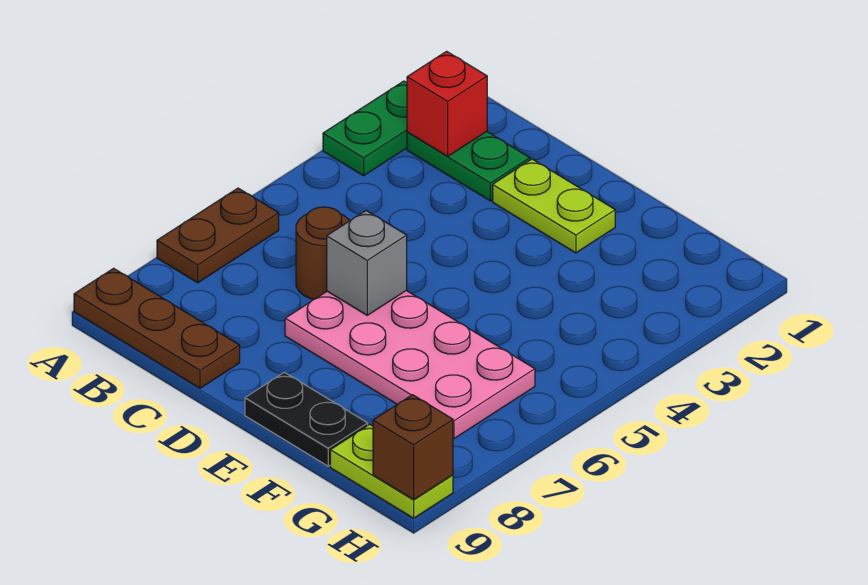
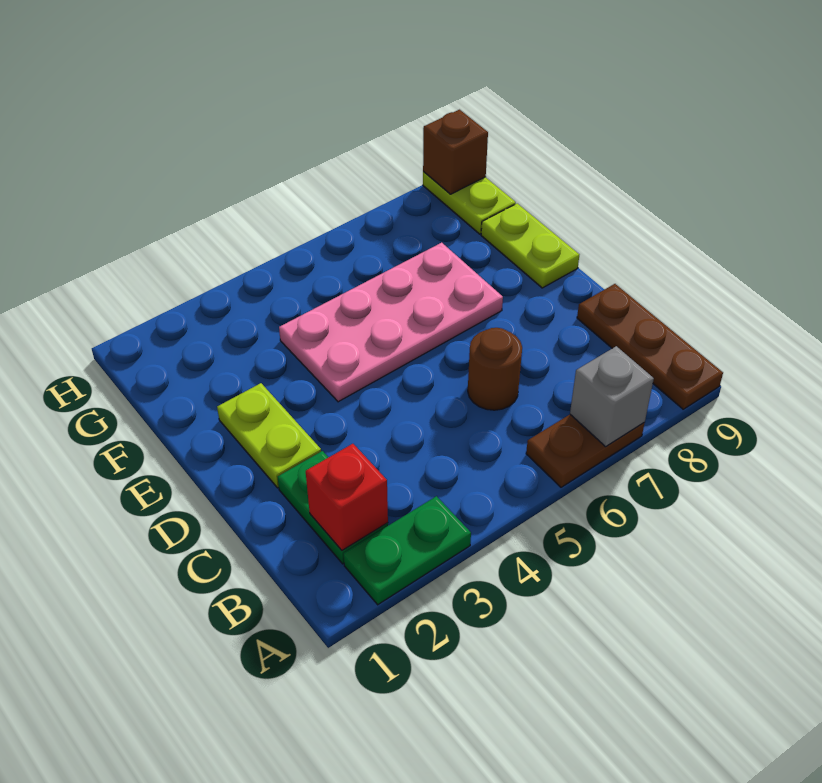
pink plate D6:G7 level 1 -> pink plate E4:F7 level 1
grey brick D6 level 2 -> grey brick A7 level 2
black plate E9:F9 level 1 -> lime plate E9:F9 level 1

